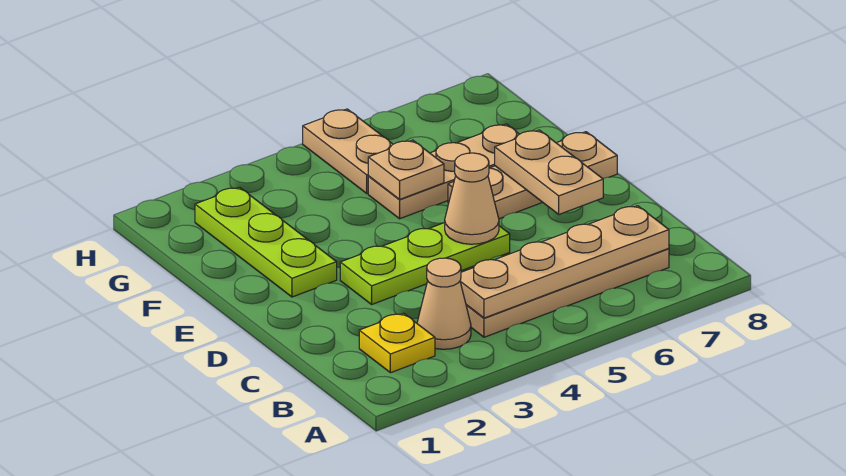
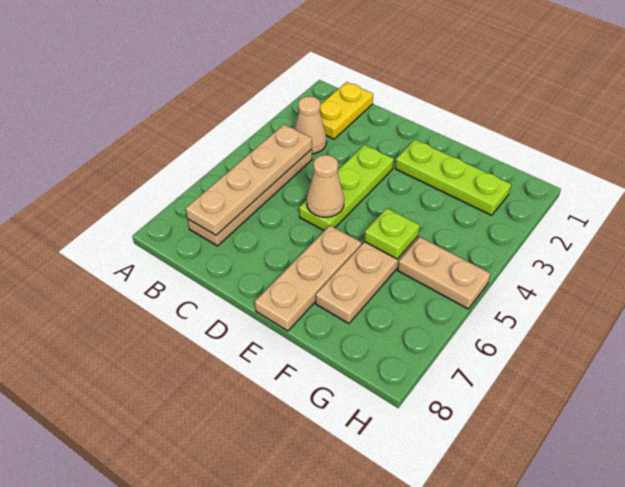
yellow plate B2 level 1 -> yellow plate B1:B2 level 1
tan plate D7:E7 level 2 -> none
tan plate F5 level 2 -> lime plate F5 level 2

